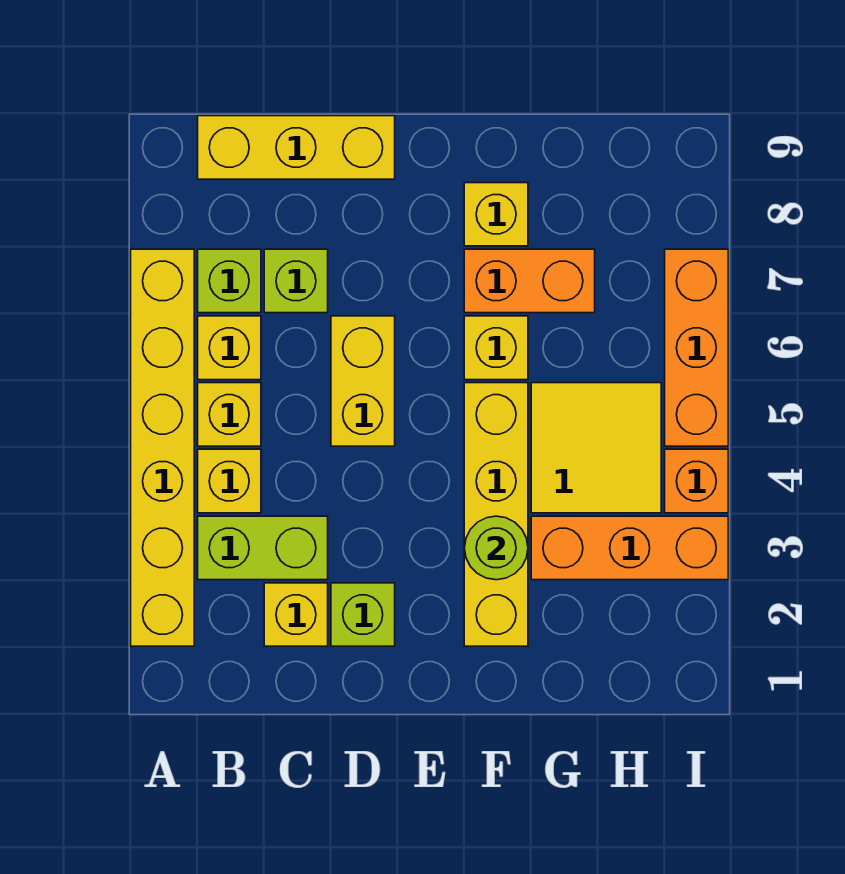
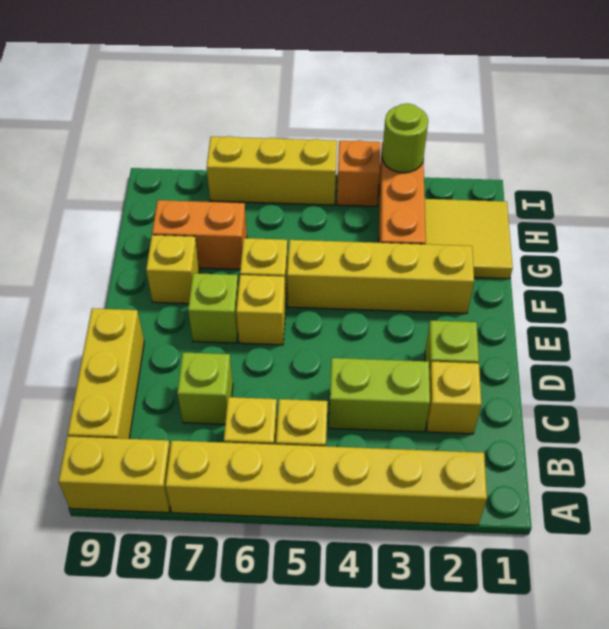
lime brick B3:C3 level 1 -> lime brick C3:C4 level 1
yellow brick B4 level 1 -> yellow brick E6 level 1
lime brick B7 level 1 -> lime brick E7 level 1
yellow brick D5:D6 level 1 -> yellow brick A8:A9 level 1
lime round brick F3 level 2 -> lime round brick I3 level 2
orange brick F7:G7 level 1 -> orange brick G7:G8 level 1
yellow tile G4:H5 level 1 -> yellow tile G1:H2 level 1
orange brick I5:I7 level 1 -> yellow brick I5:I7 level 1

